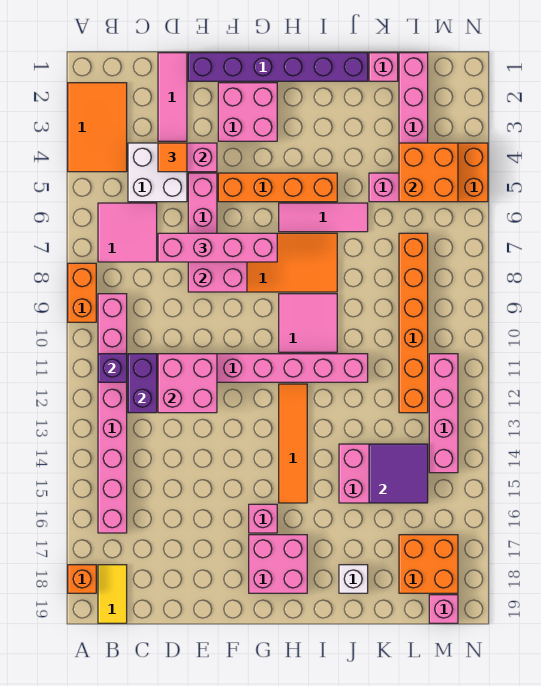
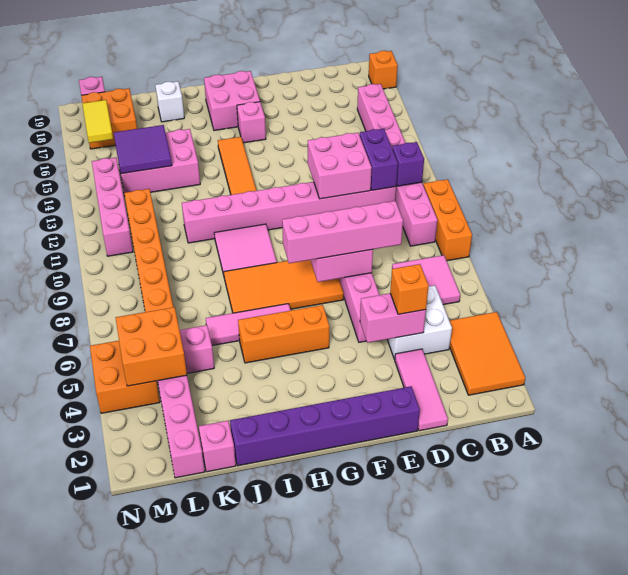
orange brick A8:A9 level 1 -> orange brick A8:A10 level 1
yellow tile B18:B19 level 1 -> yellow tile M16:M17 level 2
orange tile D4 level 3 -> orange brick D4 level 3
pink brick F2:G3 level 1 -> none
orange brick F5:I5 level 1 -> orange brick G5:I5 level 1

